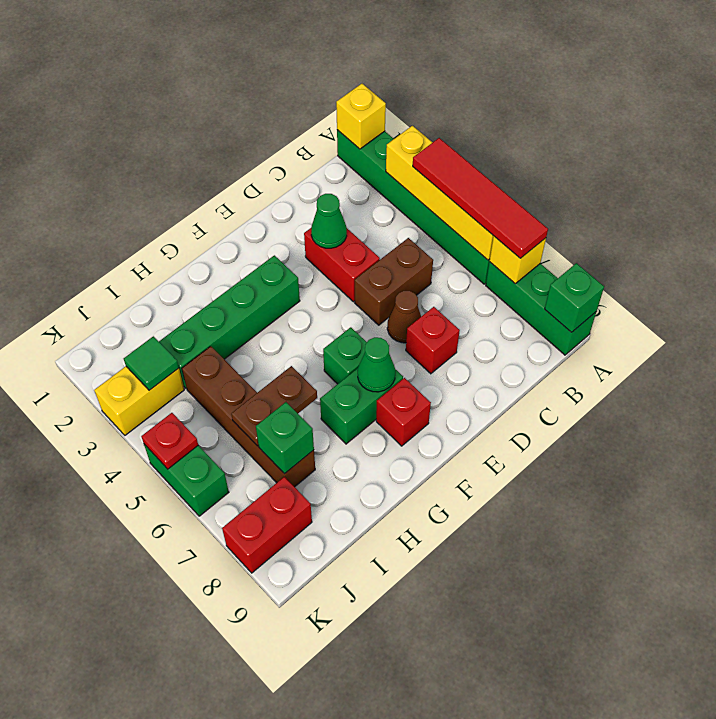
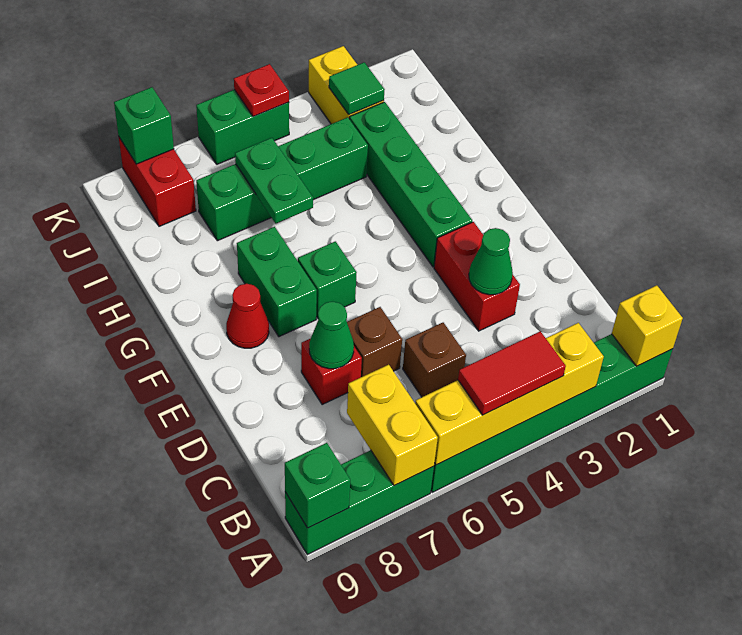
red tile A4:A7 level 3 -> red tile A4:A5 level 3
yellow brick A7 level 2 -> yellow brick A7:B7 level 2
brown brick C5:D5 level 1 -> brown brick C5 level 1
red brick D3:D4 level 1 -> red brick D3:E3 level 1
brown cone D6 level 1 -> brown brick D6 level 1
green cone F7 level 2 -> green cone D7 level 2
red brick F8 level 1 -> red cone F8 level 1
brown plate H6:I6 level 2 -> green plate H6:I6 level 2
brown brick I4:I7 level 1 -> green brick I4:I7 level 1
green brick I7 level 2 -> green brick K8 level 2

